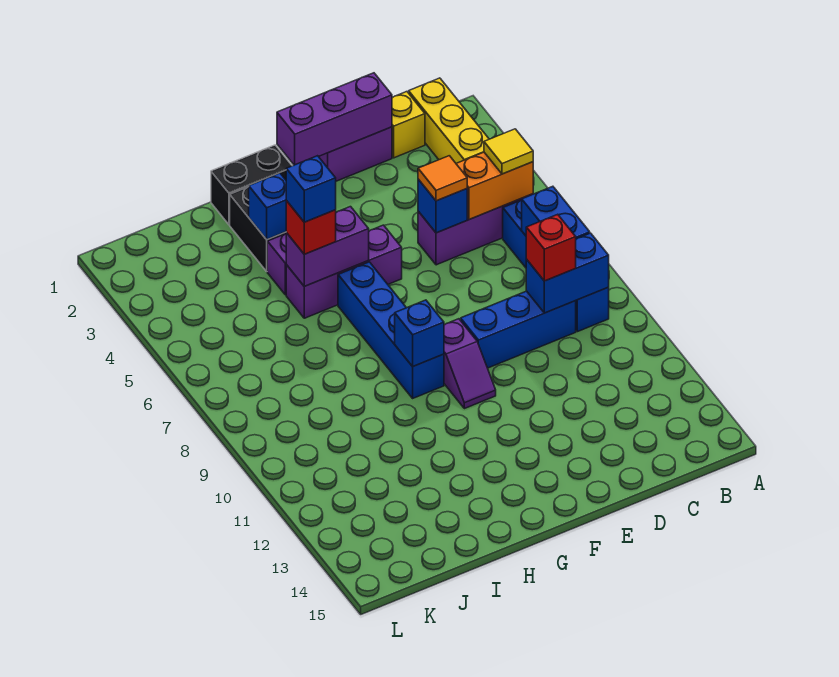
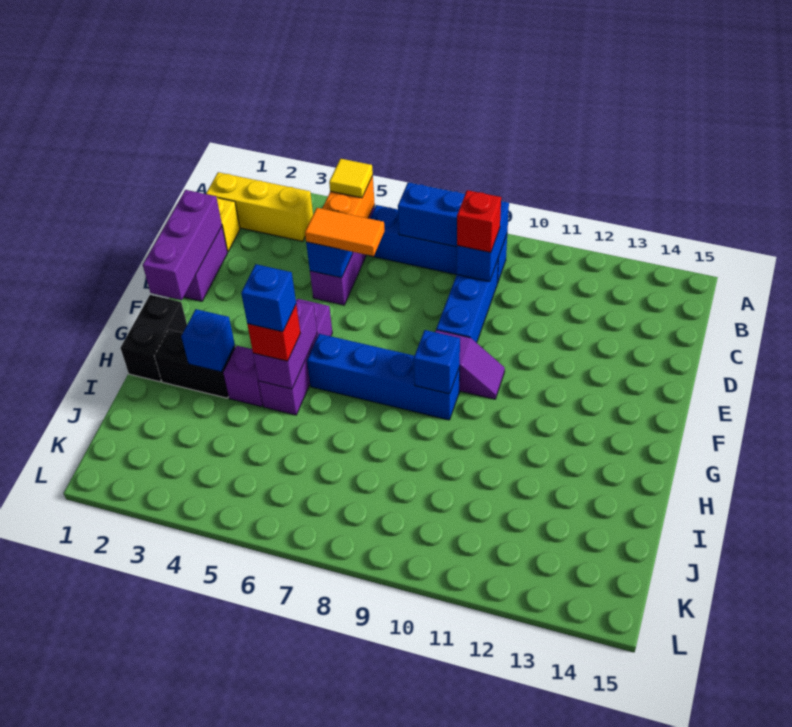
orange tile D5 level 3 -> orange tile D5:D6 level 3

